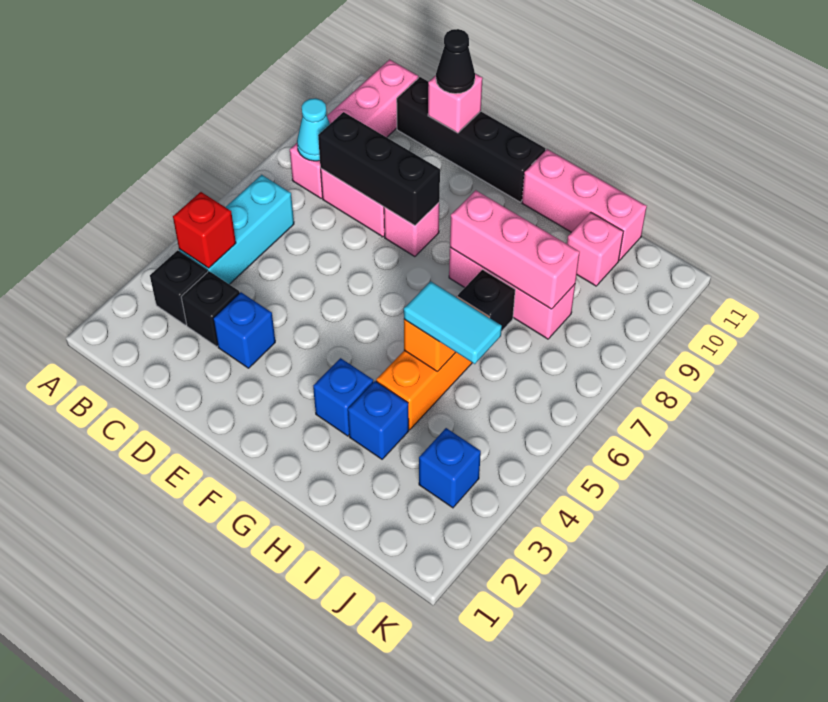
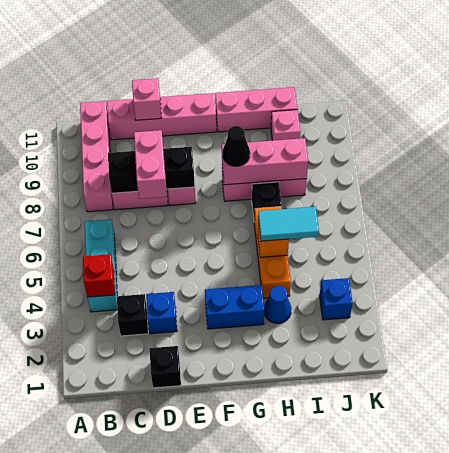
black brick B3 level 1 -> black brick D1 level 1
cyan cone B8 level 2 -> none
black brick C11:F11 level 1 -> pink brick C11:F11 level 1
none -> pink brick D7:D8 level 3
black cone D11 level 3 -> black cone G8 level 3
blue brick G3 level 1 -> blue brick F3:G3 level 1
blue brick H3 level 1 -> blue cone H3 level 1

